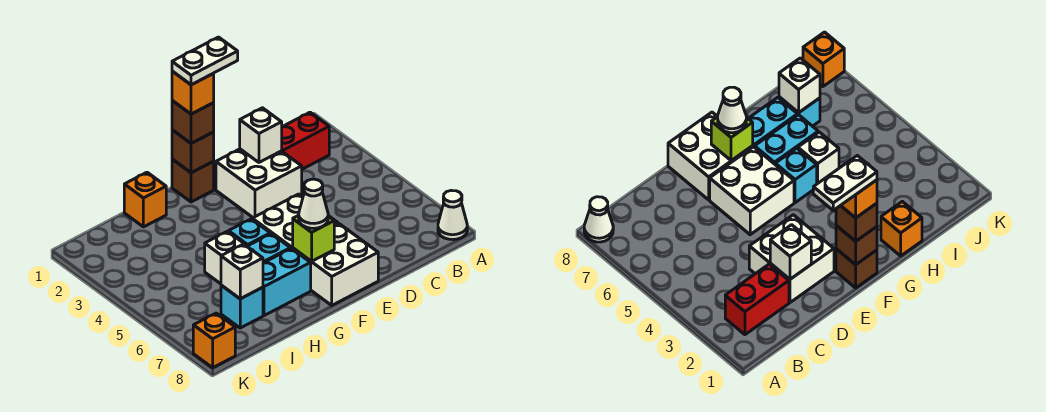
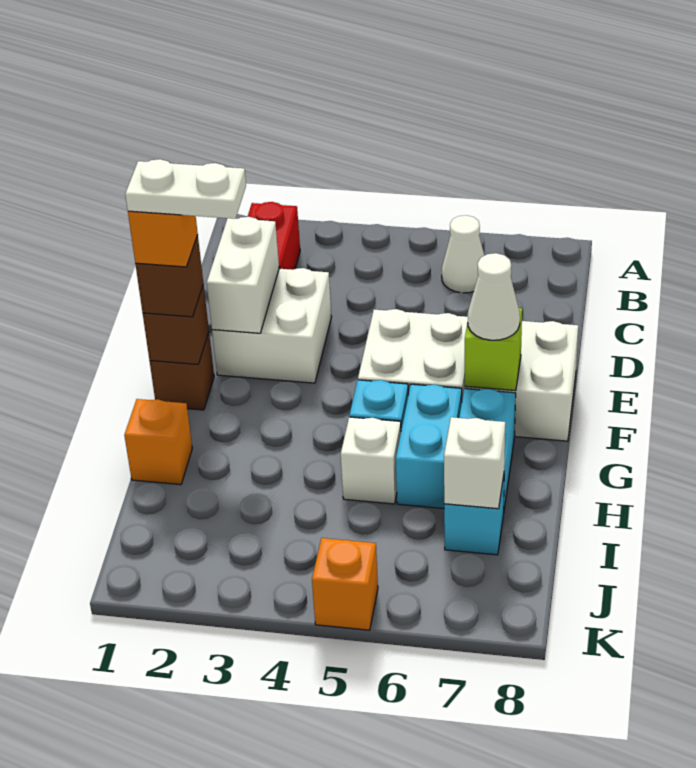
white cone A8 level 1 -> white cone B6 level 1
white brick D2 level 2 -> white brick D2:E2 level 2
white plate E1:F1 level 5 -> white plate F1:F2 level 5
orange brick K8 level 1 -> orange brick K5 level 1

